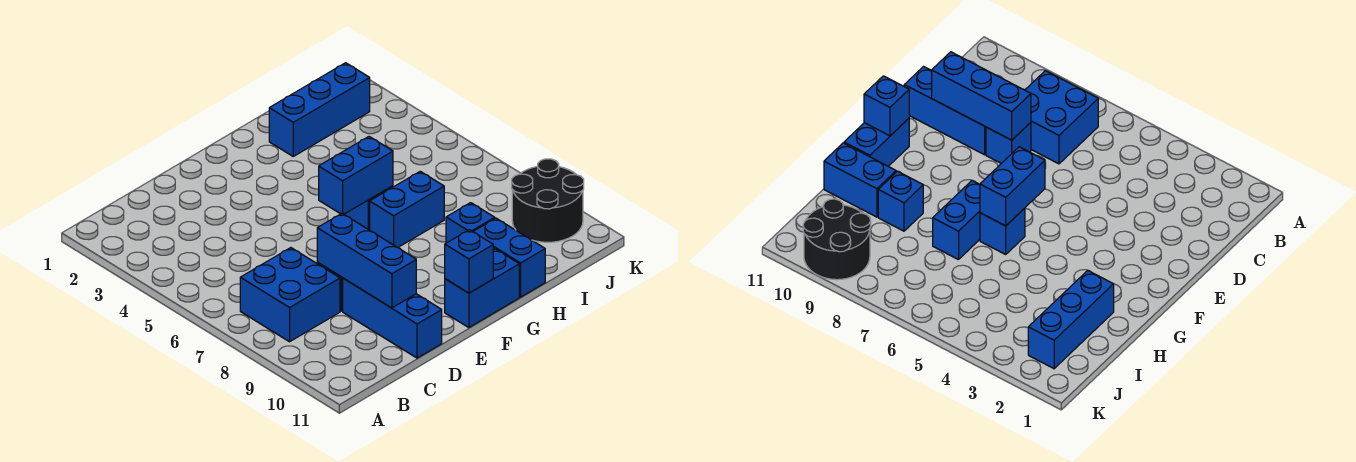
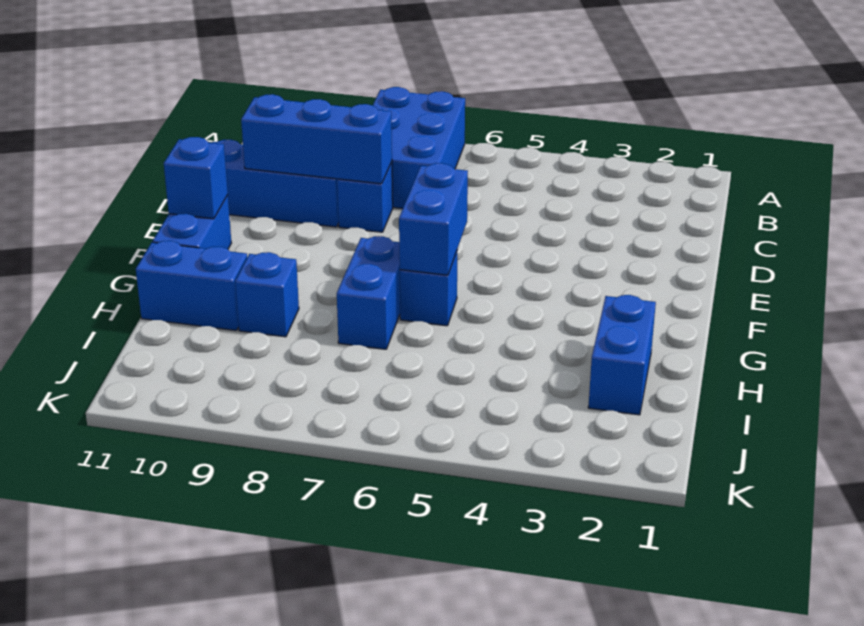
blue brick B7:C8 level 1 -> blue brick A7:C8 level 1
blue brick H2:J2 level 1 -> blue brick H2:I2 level 1
black round brick J9:K10 level 1 -> none

